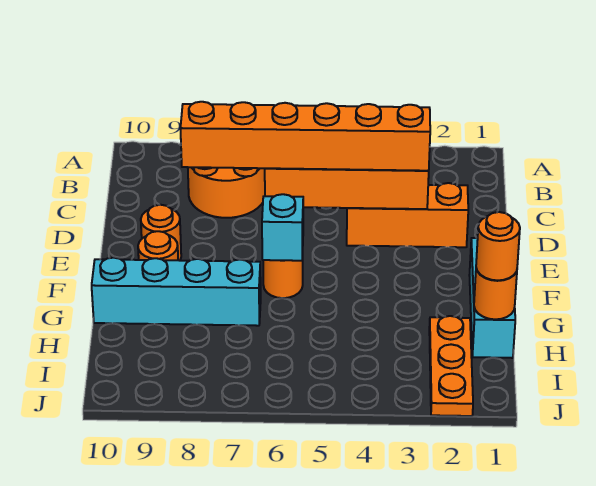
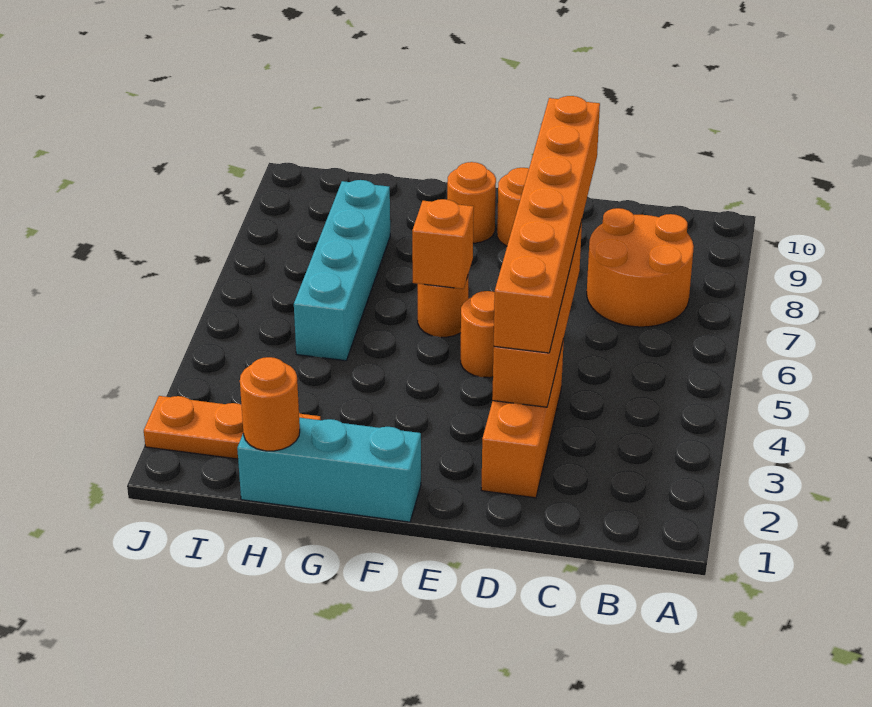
cyan brick F6 level 2 -> orange brick F6 level 2
cyan brick G7:G10 level 1 -> cyan brick H5:H8 level 1
orange round brick H1 level 3 -> orange round brick E5 level 1

